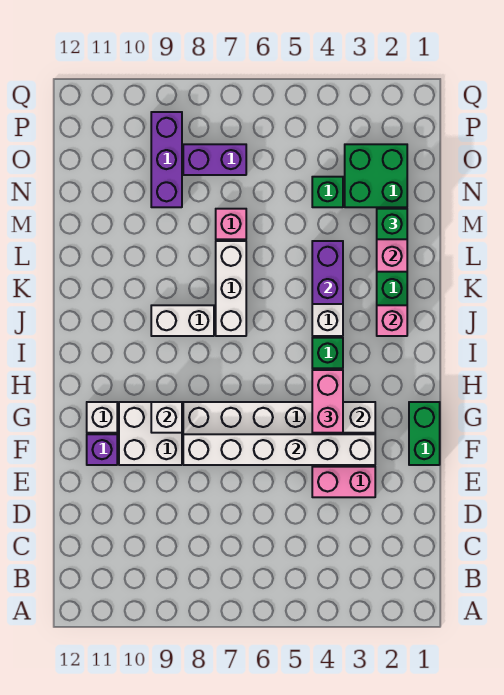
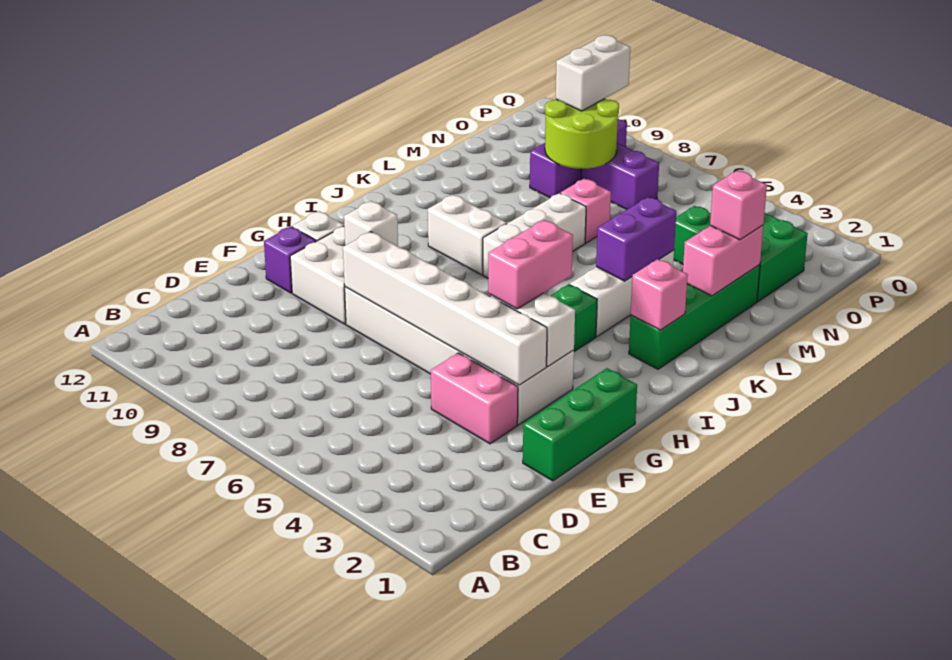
green brick F1:G1 level 1 -> green brick E1:G1 level 1
green brick M2 level 3 -> pink brick M2 level 3
none -> lime round brick N8:O9 level 2
none -> white brick O9:P9 level 3

